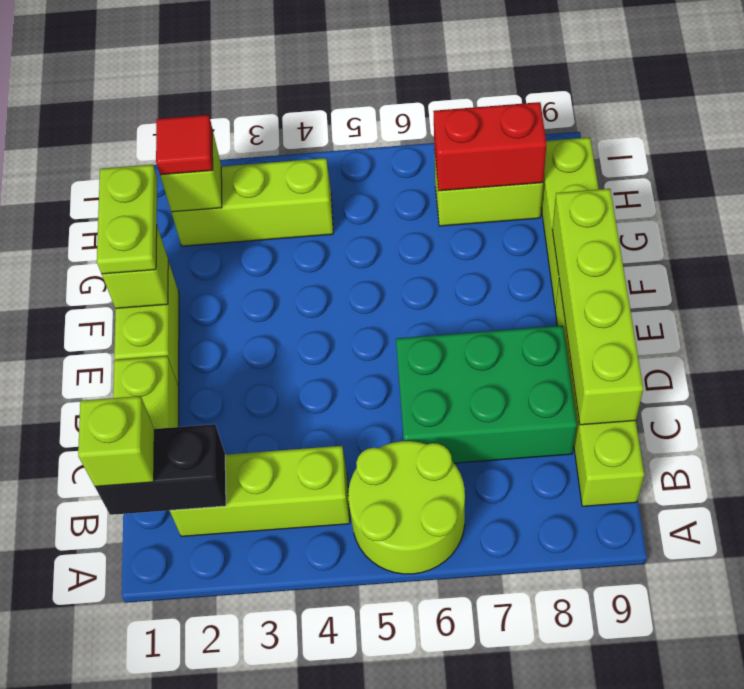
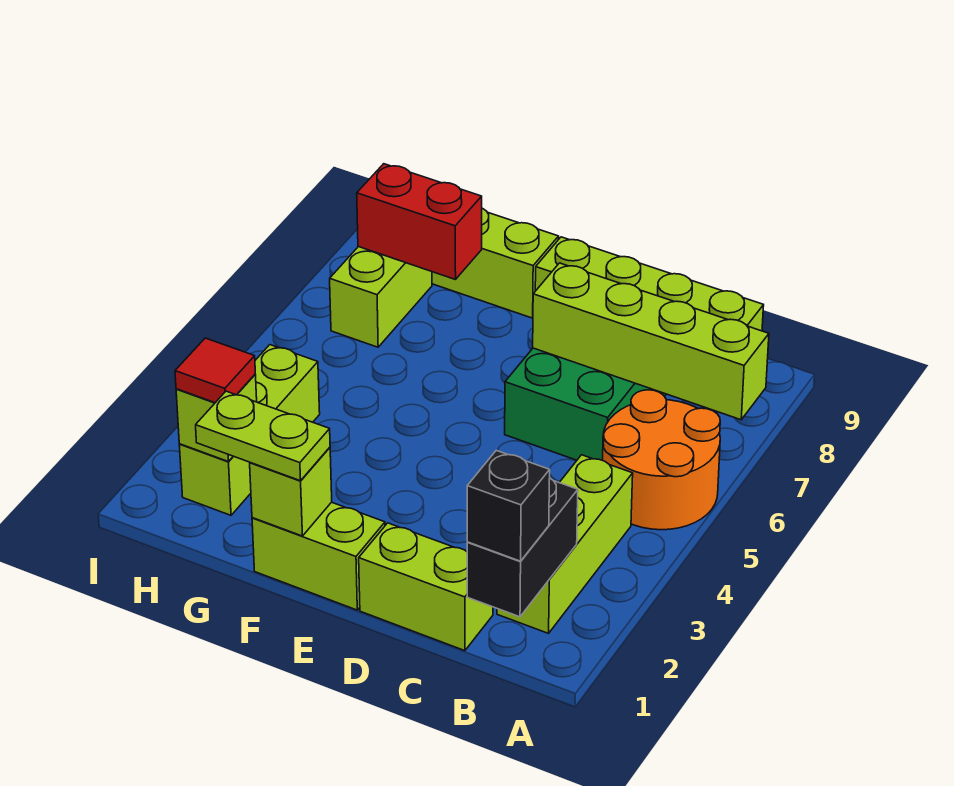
lime round brick A5:B6 level 1 -> orange round brick A5:B6 level 1
lime brick B1 level 3 -> black brick B1 level 3
lime brick C9:F9 level 2 -> lime brick A7:D7 level 2
red brick H7:H8 level 2 -> red brick G8:H8 level 2

